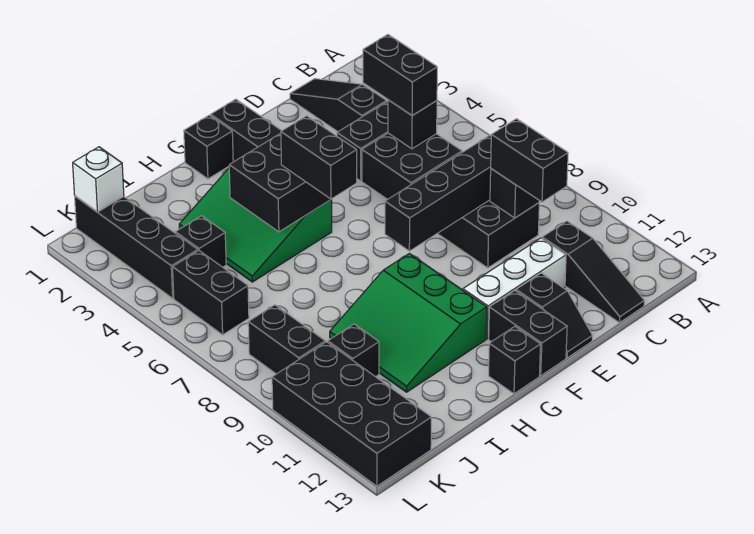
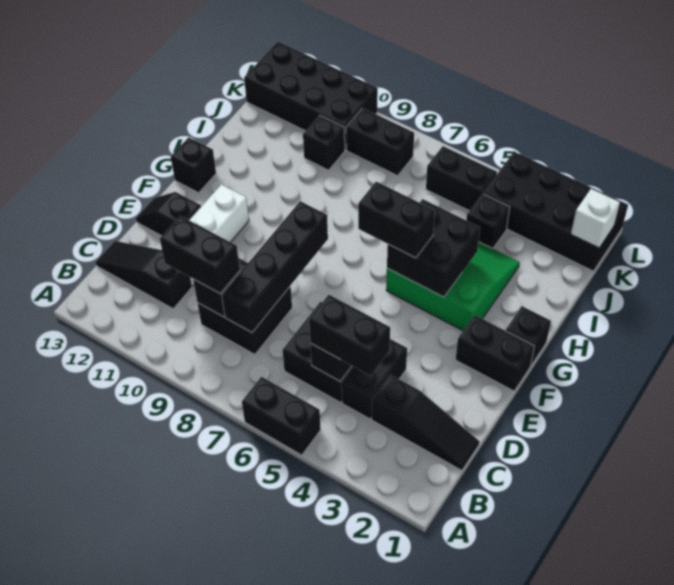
black brick F12:F13 level 1 -> black brick A5:A6 level 1
green slope G9:I11 level 1 top G -> none
black brick K1:K4 level 1 -> black brick K1:L4 level 1

